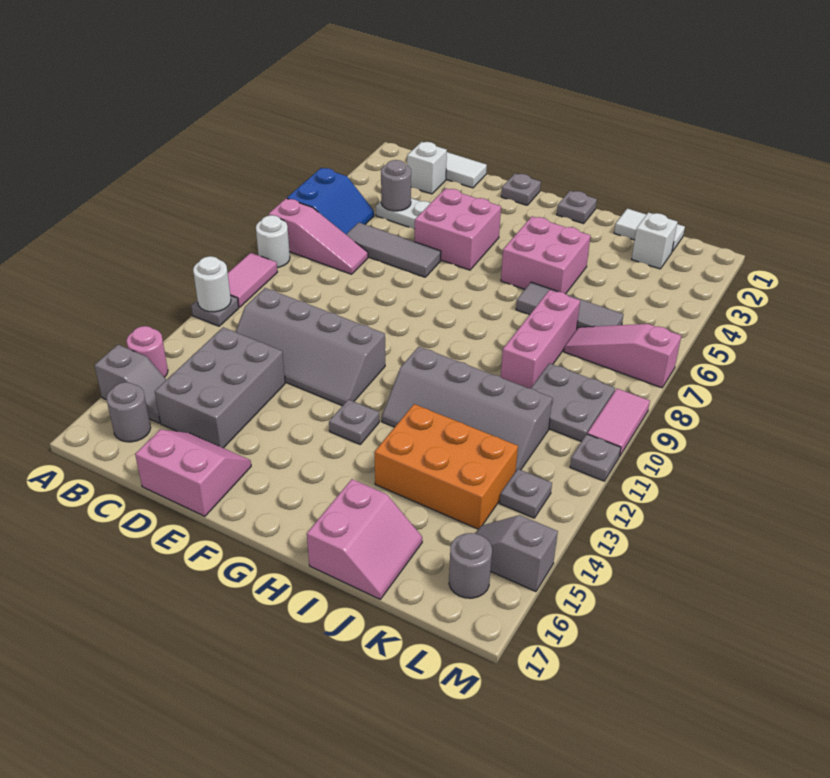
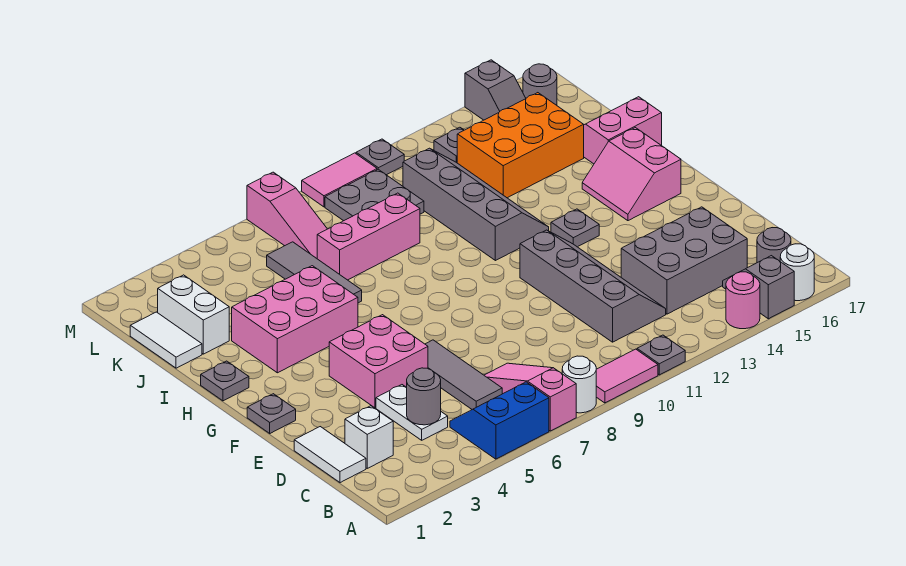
white round brick A11 level 2 -> white round brick A16 level 1
pink slope D16:E17 level 1 top 17 -> pink slope G15:H16 level 1 top 16
pink brick H4:I5 level 1 -> pink brick H3:I5 level 1
orange brick I13:K14 level 1 -> orange brick J13:K15 level 1
white brick K2 level 1 -> white brick J2:K2 level 1

